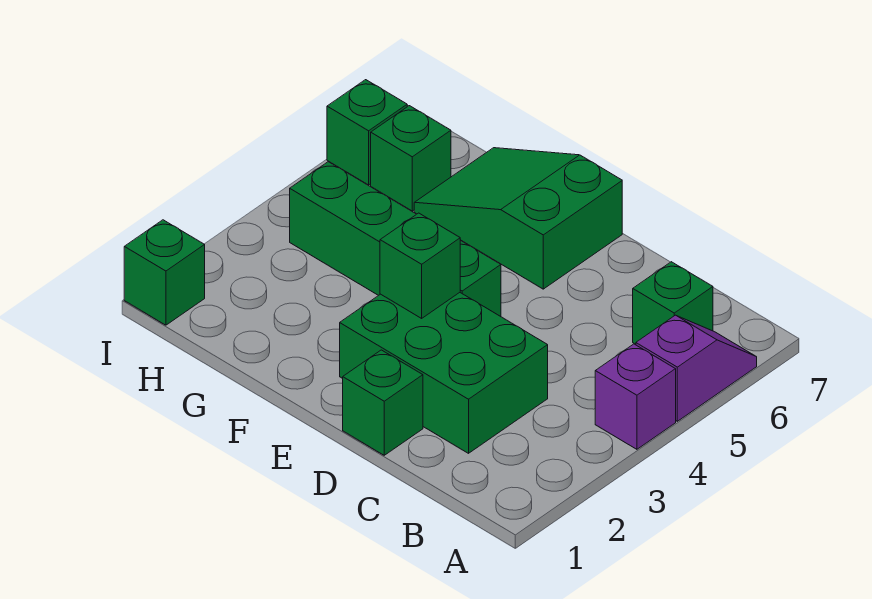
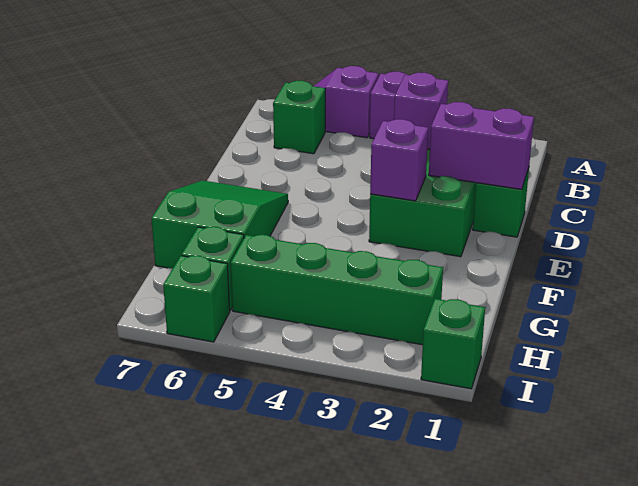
none -> purple brick C3 level 2
none -> purple brick D1:D2 level 2
green brick E3 level 2 -> purple brick E3 level 2
green brick E4:H4 level 1 -> green brick H2:H5 level 1
green slope E6:G7 level 1 top E -> green slope E6:G7 level 1 top G

